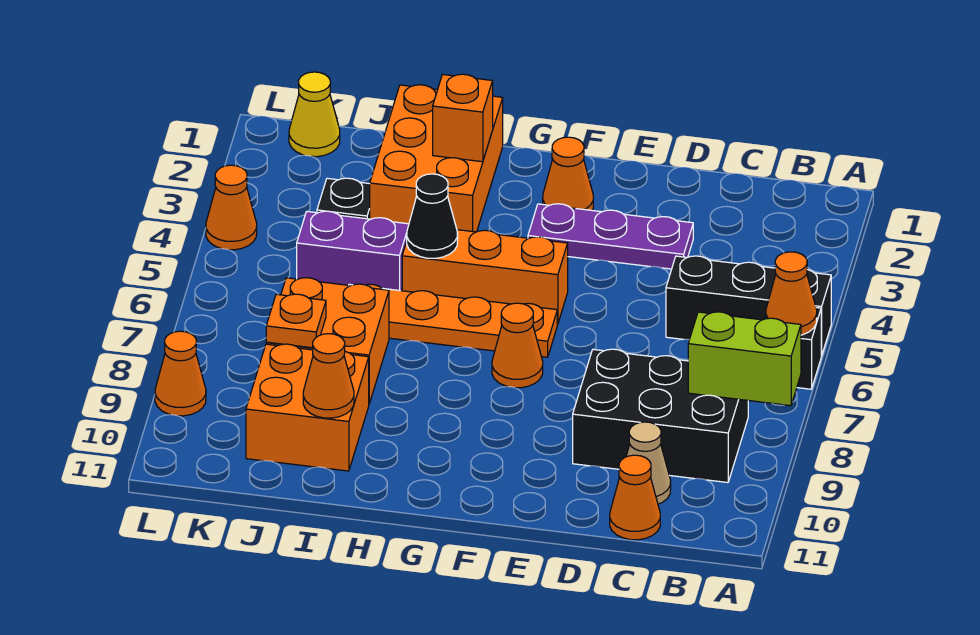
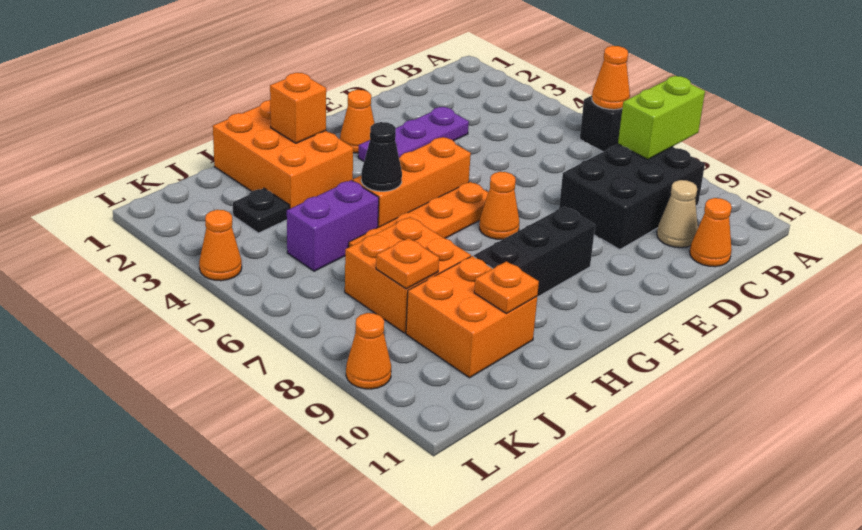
black brick A5:C5 level 1 -> black brick F9:H9 level 1
orange cone I10 level 2 -> orange plate I10 level 2
yellow cone K1 level 1 -> none

